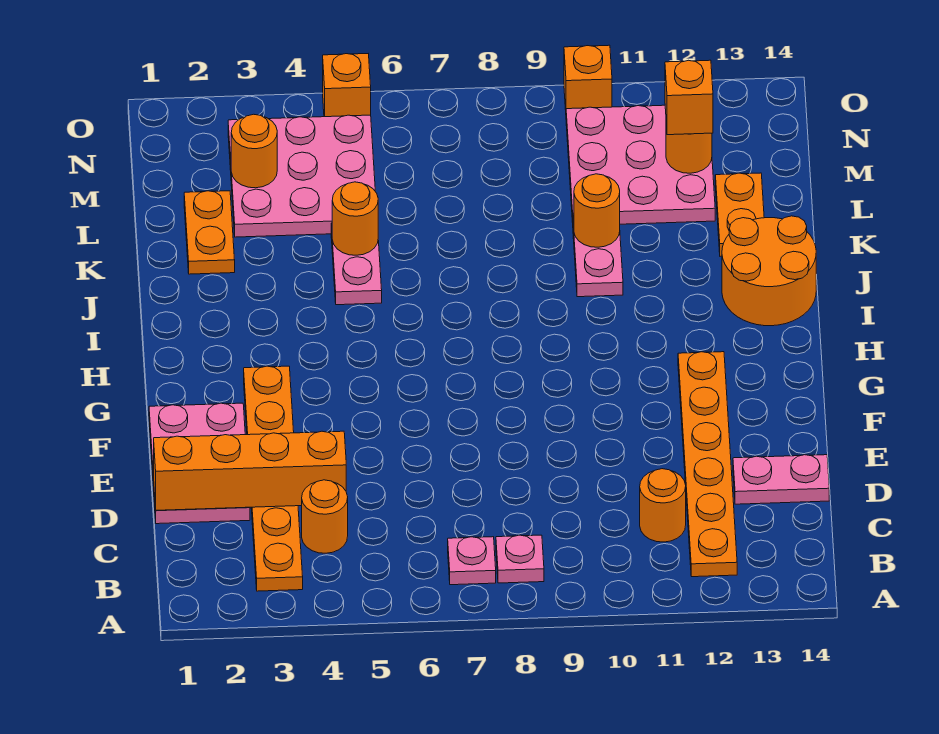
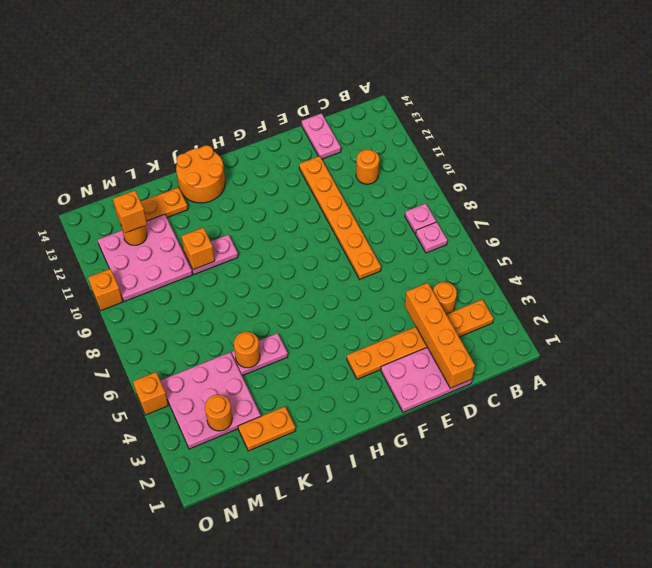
orange plate B12:G12 level 1 -> orange plate E7:E12 level 1
orange round brick K10 level 2 -> orange brick K10 level 2

